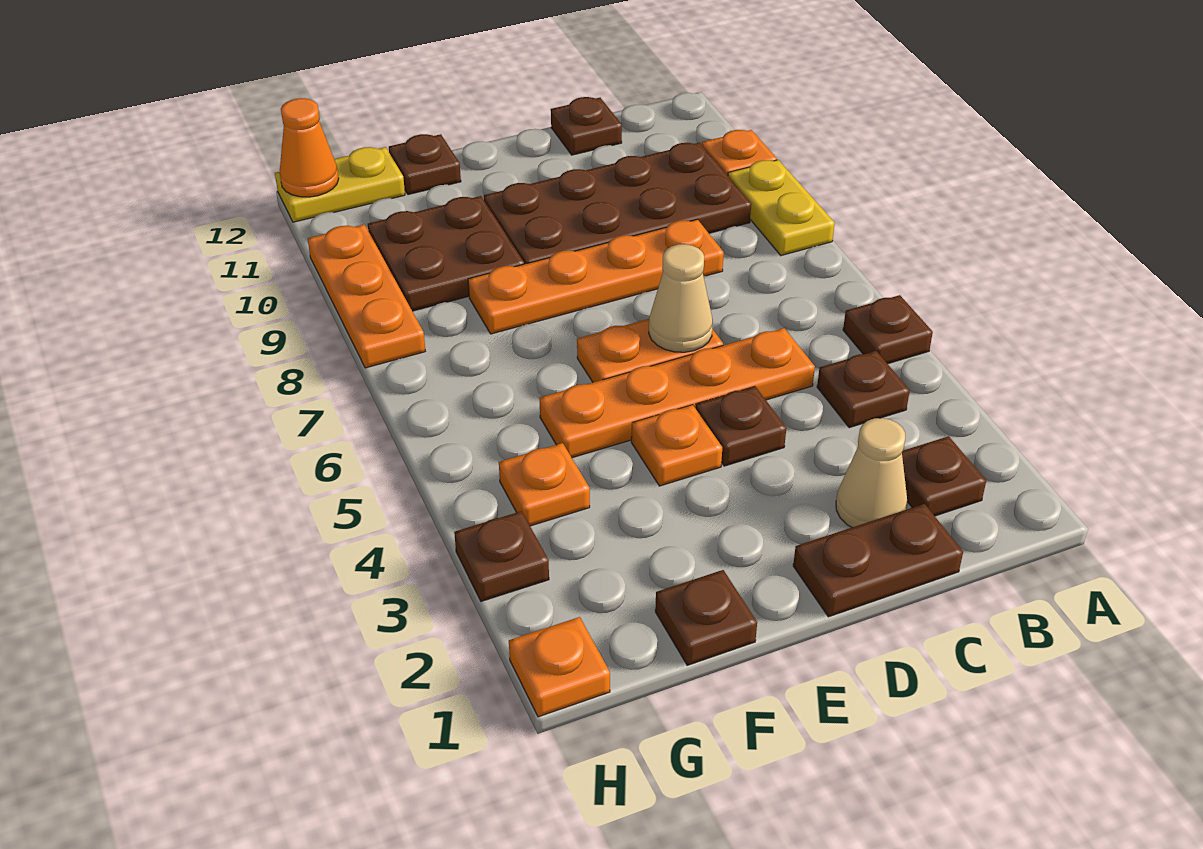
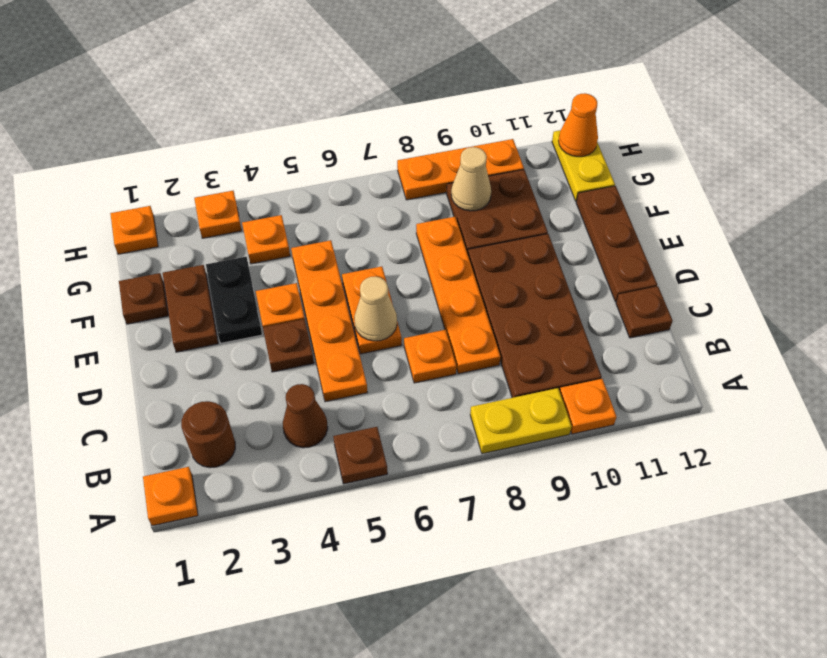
none -> orange plate A1 level 1
brown plate B2 level 1 -> brown round brick B2 level 1
brown plate B4 level 1 -> brown cone B4 level 1
brown plate C1:D1 level 1 -> brown plate E2:F2 level 1
tan cone C2 level 1 -> tan cone G9 level 2
none -> orange plate C7 level 1
none -> black plate E3:F3 level 1
brown plate F12 level 1 -> brown plate D12:F12 level 1
brown plate H3 level 1 -> orange plate H3 level 1

